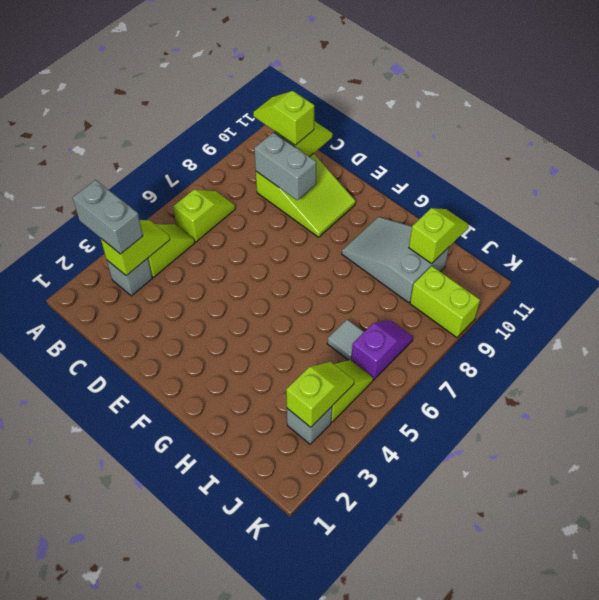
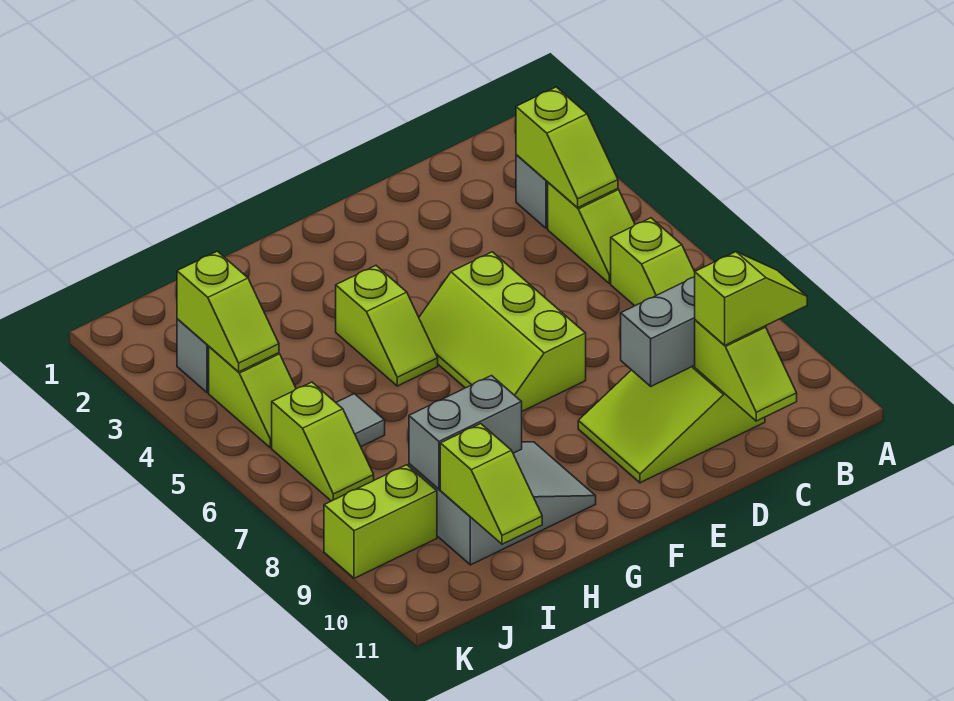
grey brick A3:B3 level 3 -> grey brick H9:I9 level 2
none -> lime slope E5:F7 level 1 top E
none -> lime slope G4:G5 level 1 top 4
purple slope J6:J7 level 1 top 6 -> lime slope J6:J7 level 1 top 6

